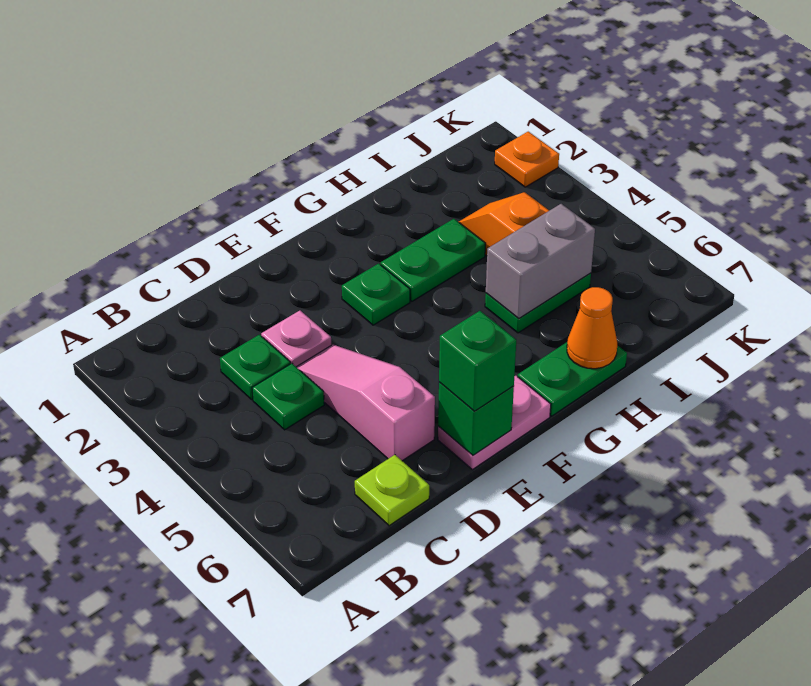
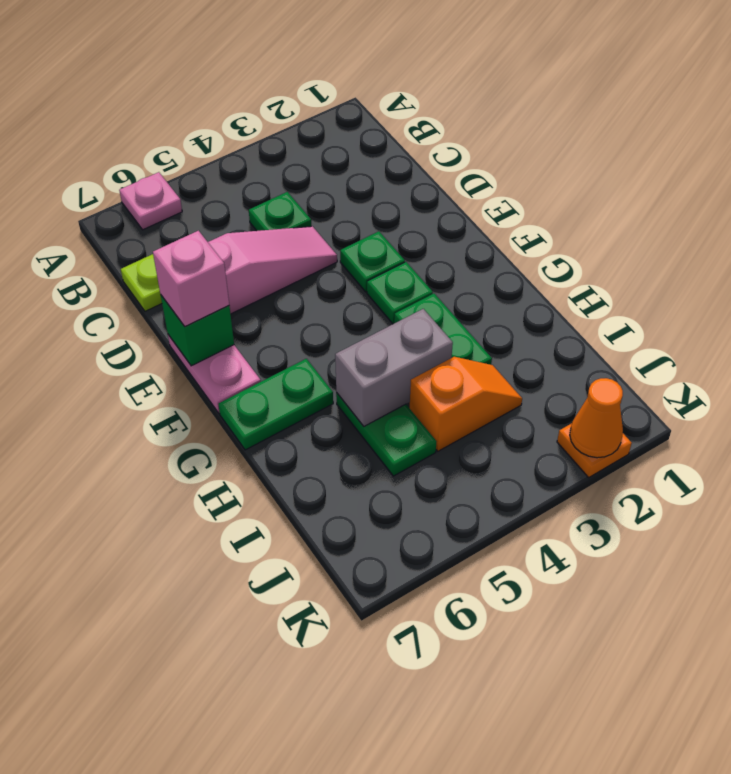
green plate C3 level 1 -> green plate E3 level 1
pink plate D3 level 1 -> pink plate A6 level 1
green brick E7 level 3 -> pink brick E7 level 3
green plate G7:H7 level 1 -> green plate G6:G7 level 1
grey brick H5:I5 level 2 -> grey brick H4:H5 level 2
orange cone H7 level 2 -> orange cone K2 level 2

